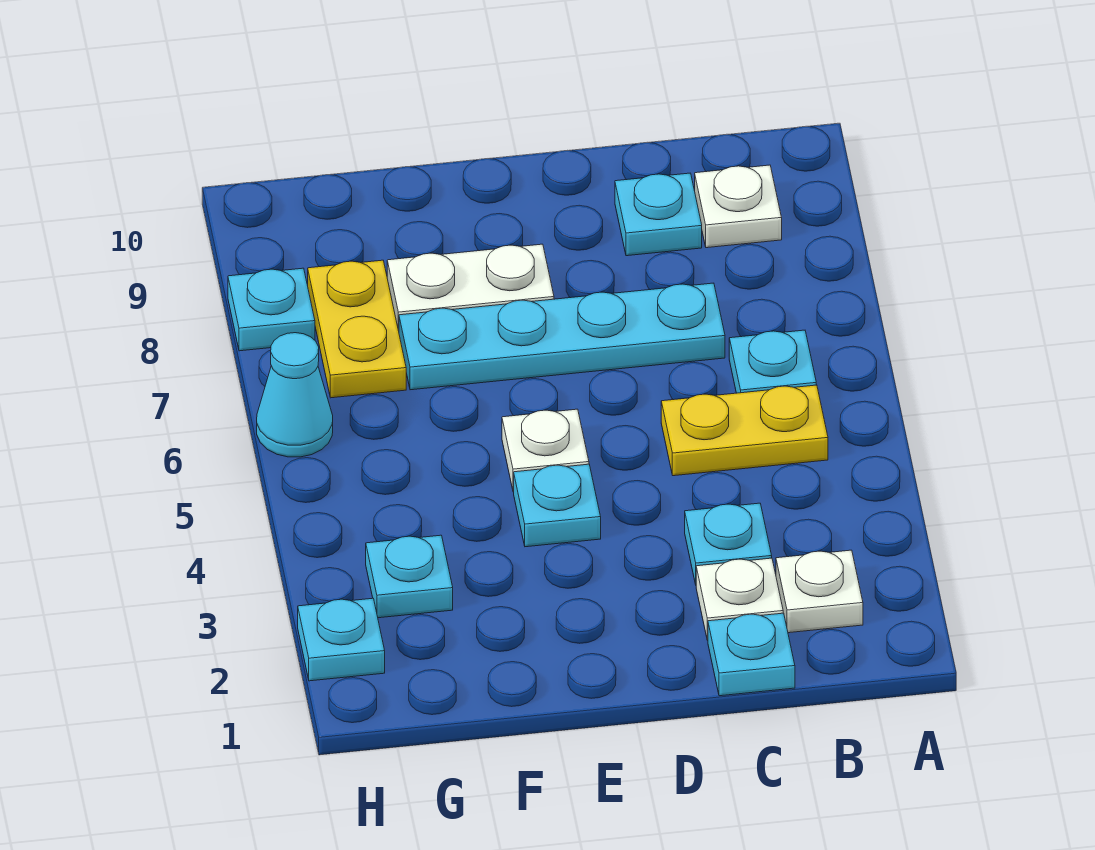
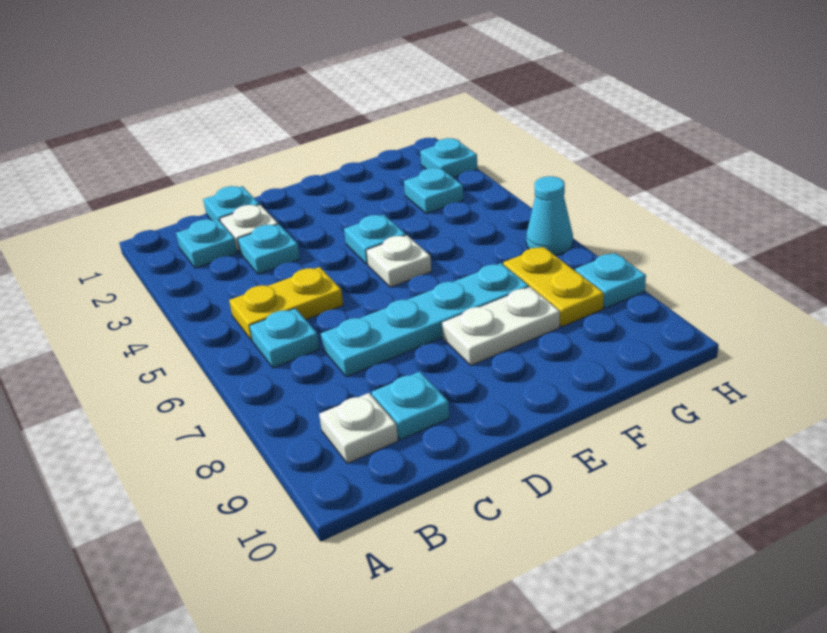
white plate B2 level 1 -> cyan plate B2 level 1

